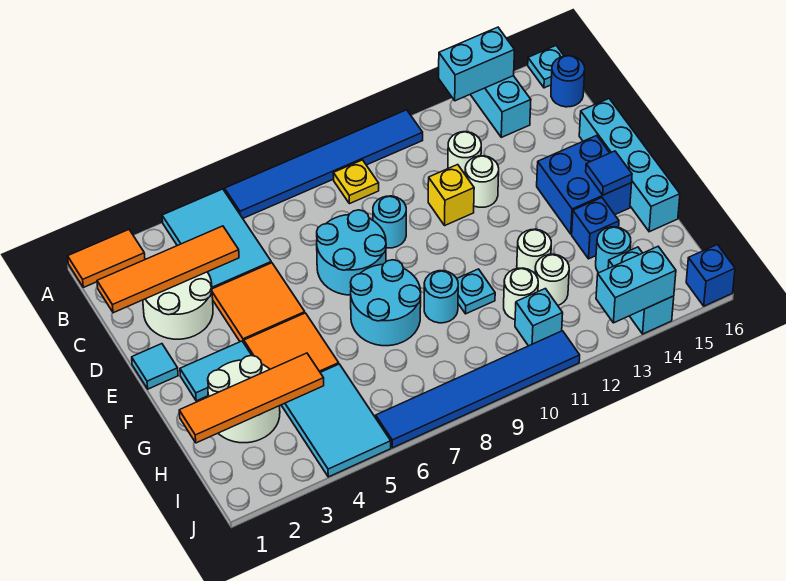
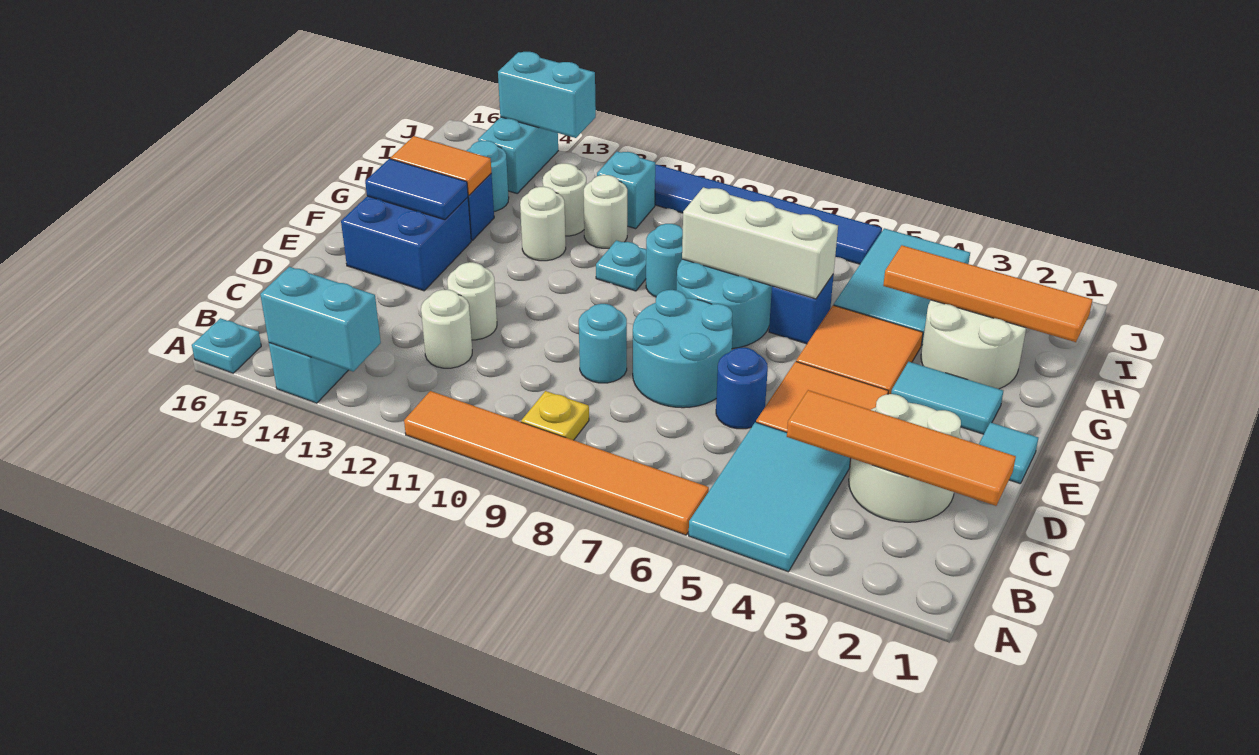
orange tile A1:A2 level 1 -> orange tile G14:G15 level 2
blue tile A6:A11 level 1 -> orange tile A6:A11 level 1
blue round brick B16 level 1 -> blue round brick D6 level 1
yellow brick D11 level 1 -> none
cyan brick D16:G16 level 1 -> none
blue tile F15 level 2 -> blue tile F14:F15 level 2
none -> white brick G6:G8 level 2
blue brick J16 level 1 -> blue brick G6 level 1

